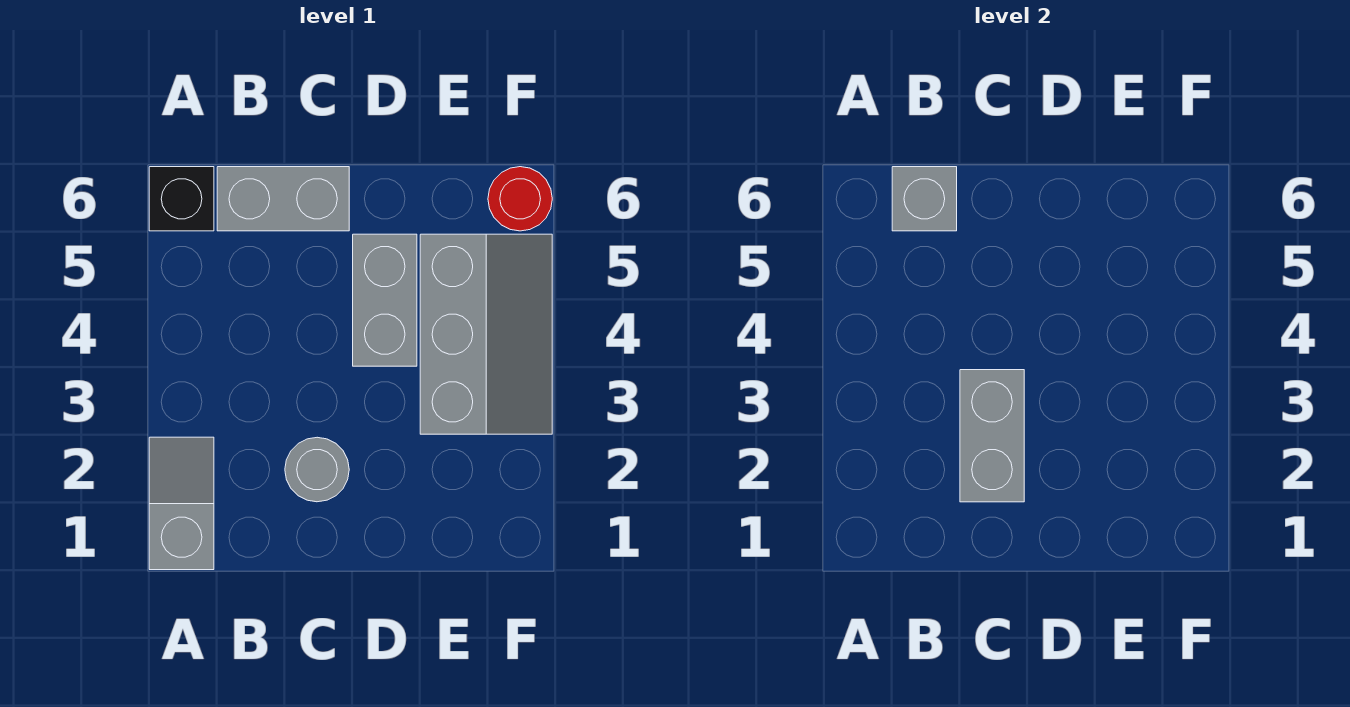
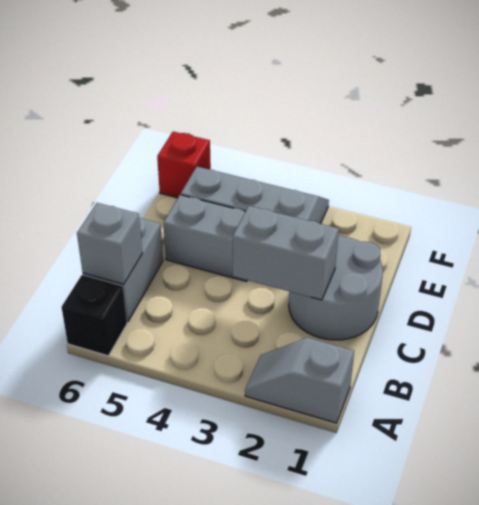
grey round brick C2 level 1 -> grey round brick C1:D2 level 1
red round brick F6 level 1 -> red brick F6 level 1

